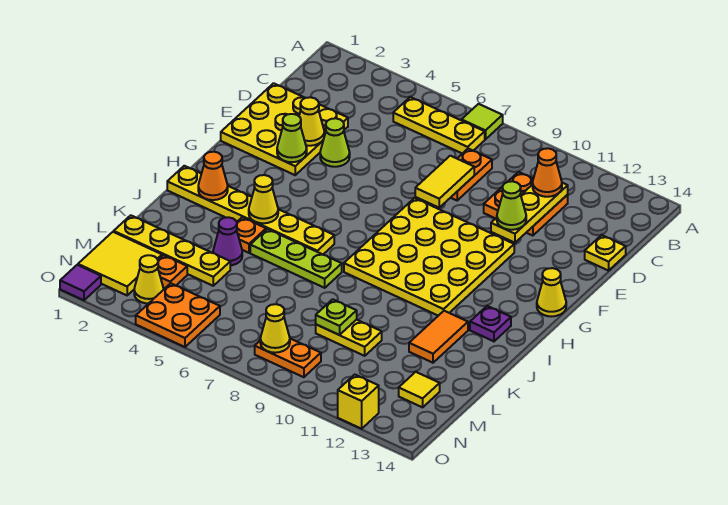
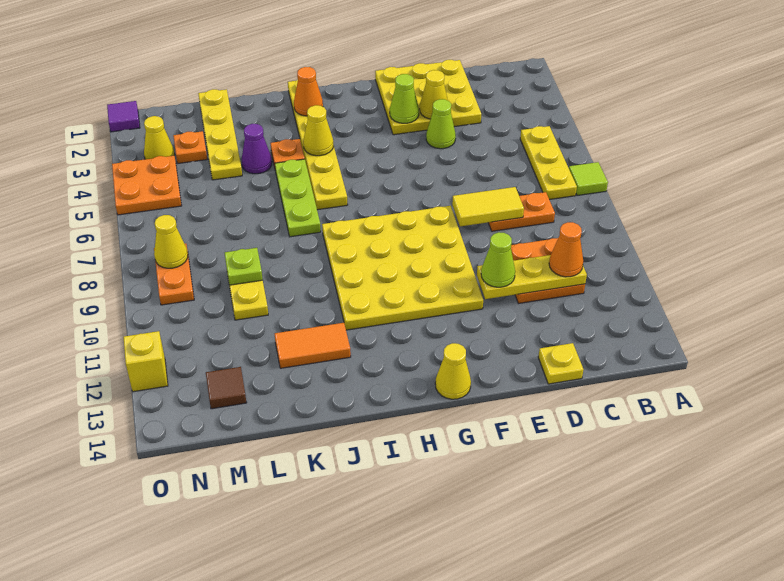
purple plate I13 level 1 -> none
yellow tile M1:N2 level 1 -> none
yellow tile M13 level 1 -> brown tile M13 level 1

